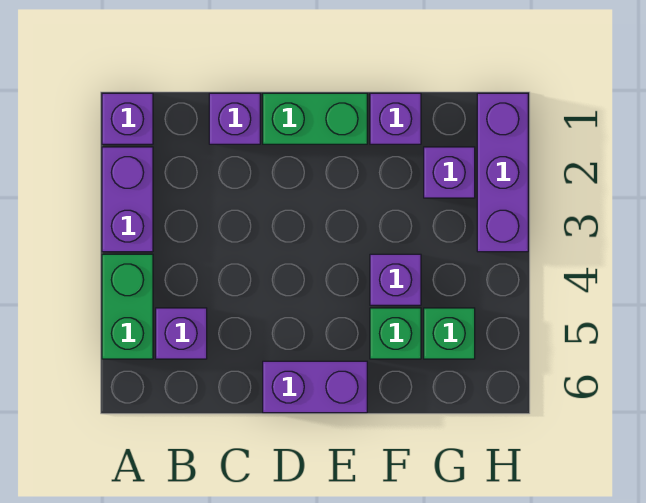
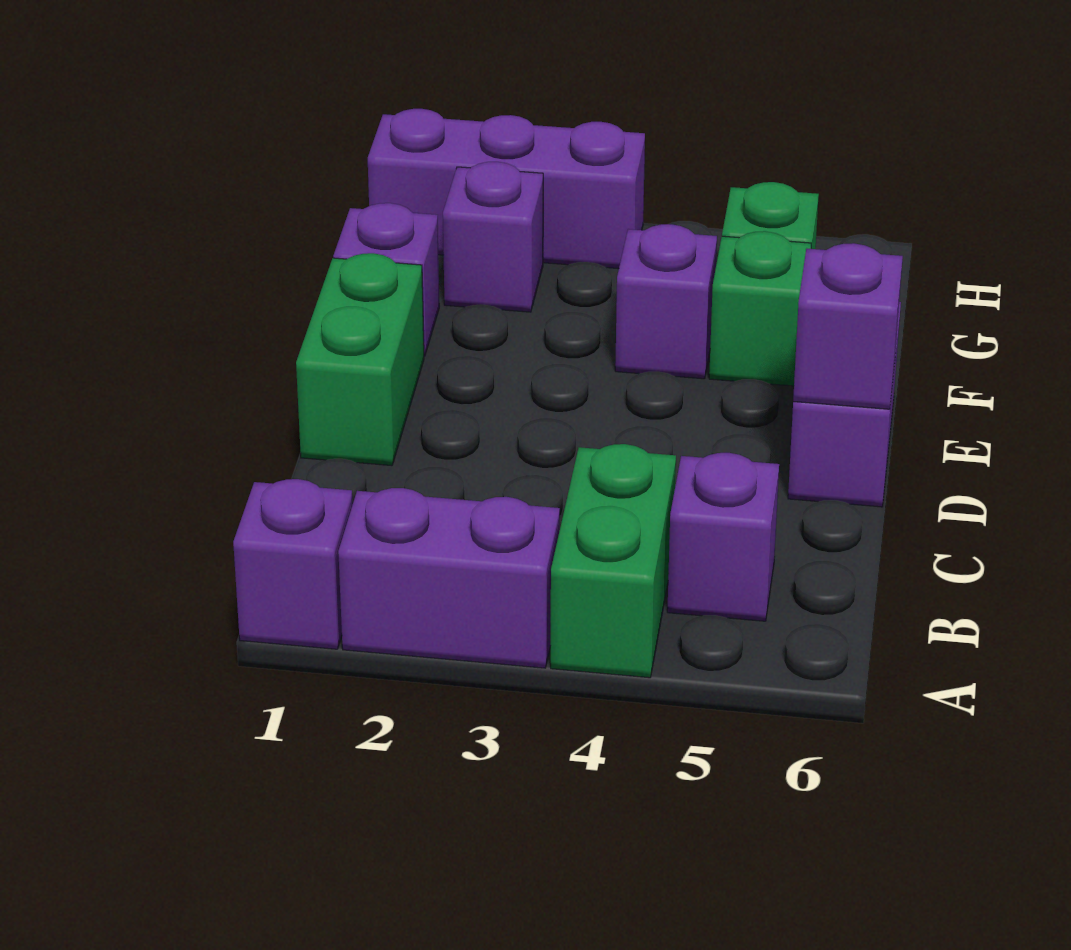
green brick A4:A5 level 1 -> green brick A4:B4 level 1
purple brick C1 level 1 -> purple brick D6 level 2

